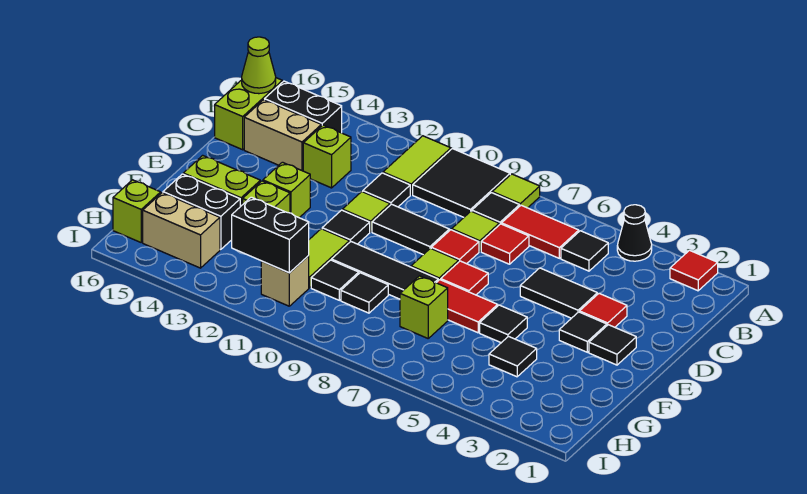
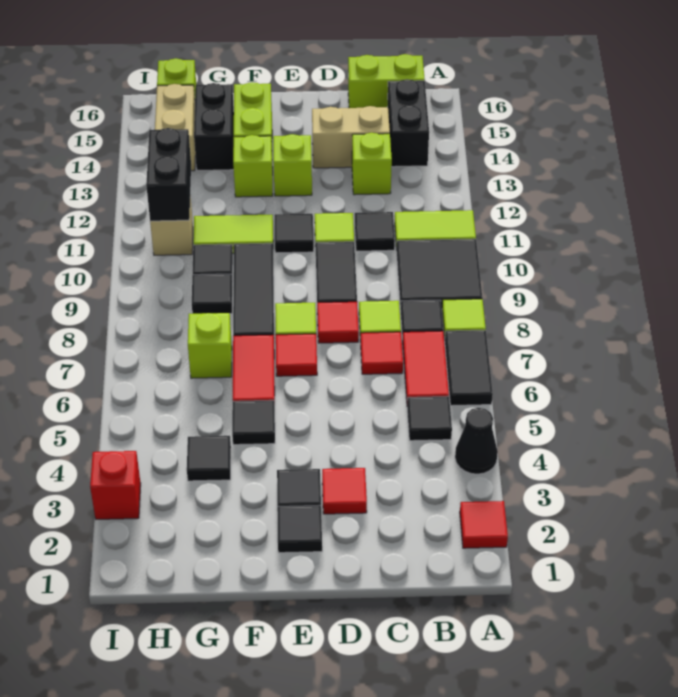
lime cone B16 level 2 -> none
tan brick C14:C15 level 1 -> tan brick C14:D14 level 1
black tile D4:D5 level 1 -> black tile A6:A7 level 1
none -> red brick I3 level 1

